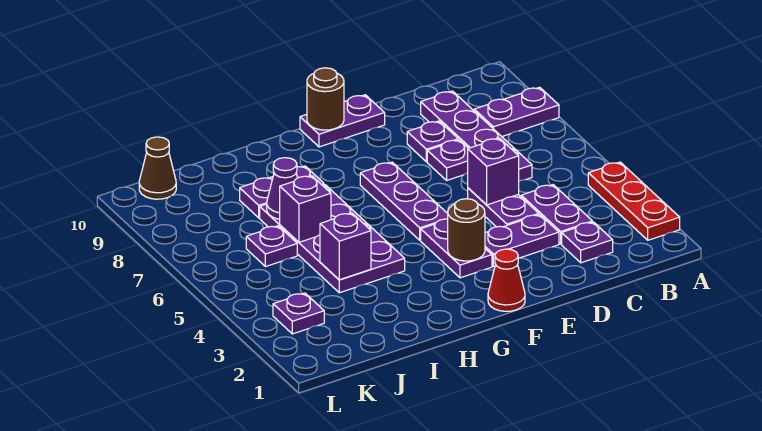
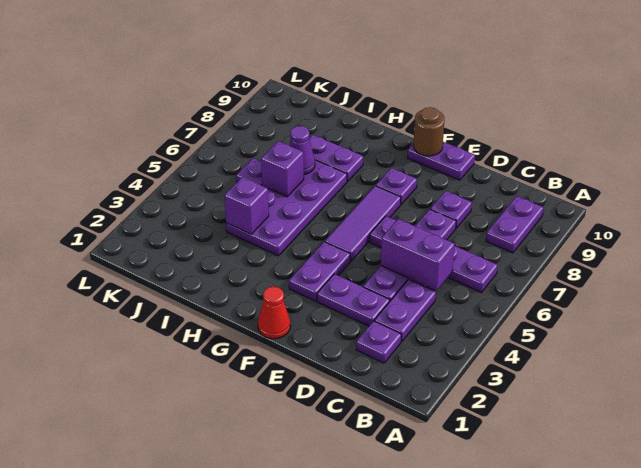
red plate A2:A4 level 1 -> none
purple plate A8:B8 level 1 -> purple plate B8:B9 level 1
purple plate C6:C9 level 1 -> purple plate B6:E6 level 1
purple brick D5 level 2 -> purple brick C5:D5 level 2
brown round brick F3 level 2 -> none
purple plate F5:F7 level 1 -> purple tile F5:F7 level 1
purple plate K3 level 1 -> purple plate F8 level 1
brown cone K10 level 1 -> none

